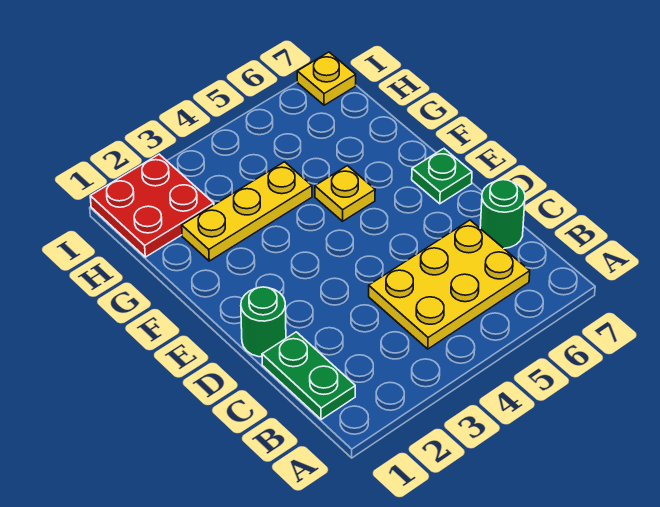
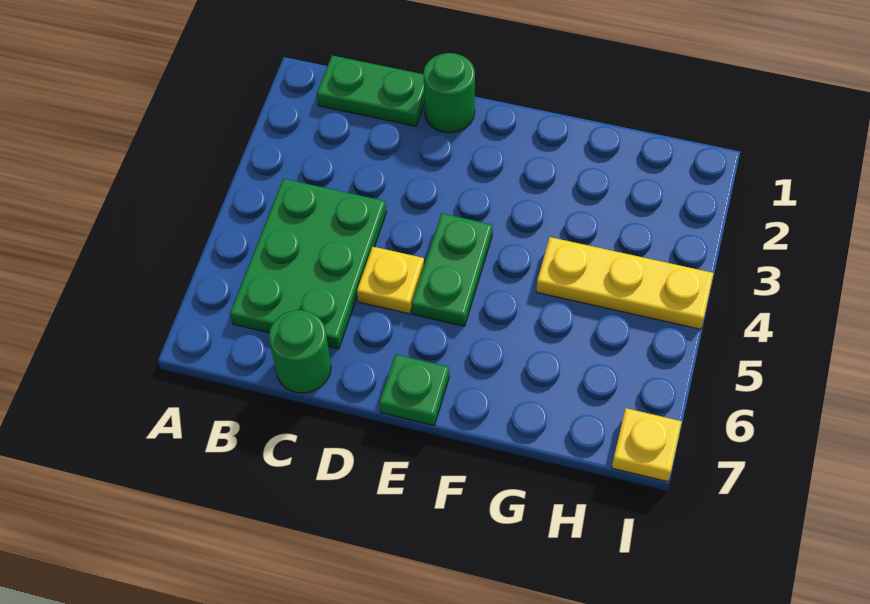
yellow plate B4:C6 level 1 -> green plate B4:C6 level 1
none -> green plate E4:E5 level 1
yellow plate F5 level 1 -> yellow plate D5 level 1
yellow plate G2:G4 level 1 -> yellow plate G4:I4 level 1
red plate H1:I2 level 1 -> none

